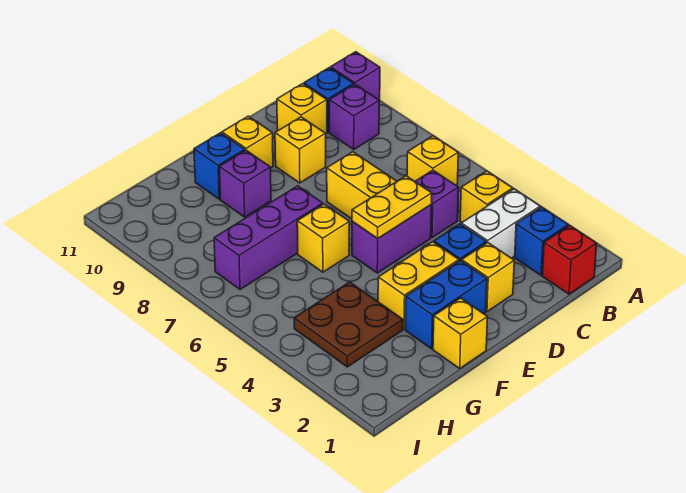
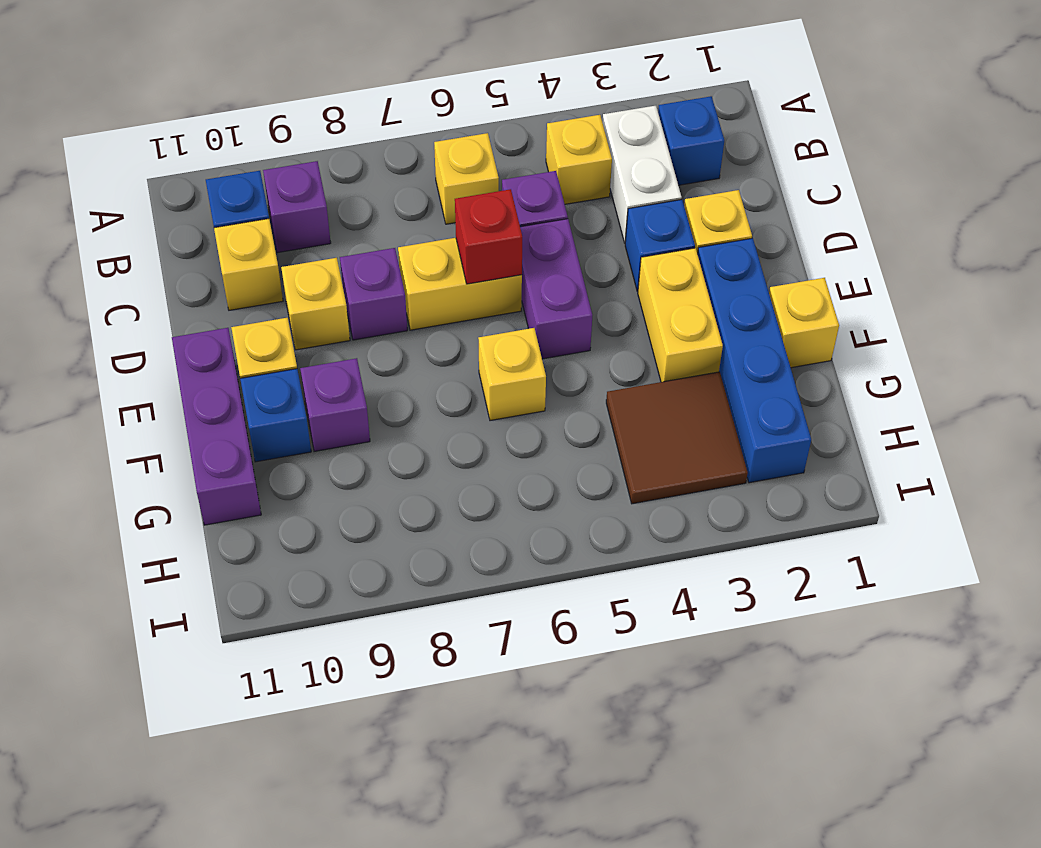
purple brick A10 level 1 -> purple brick D8 level 1
red brick B1 level 1 -> red brick D6 level 2
yellow plate D5:E5 level 2 -> none
blue brick E2:F2 level 1 -> blue brick E2:H2 level 1
purple brick F7:H7 level 1 -> purple brick E11:G11 level 1
brown plate G3:H4 level 1 -> brown tile G3:H4 level 1

